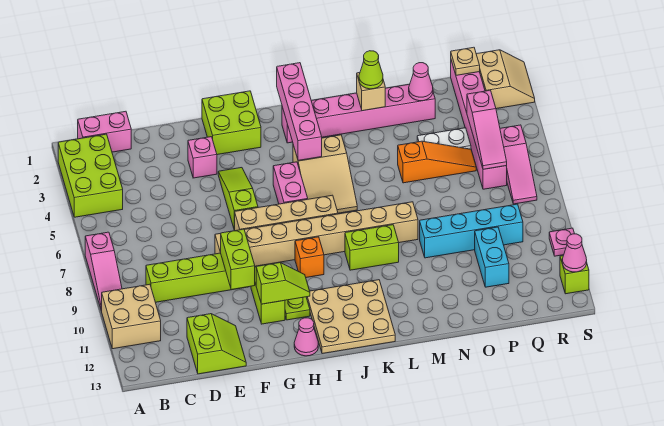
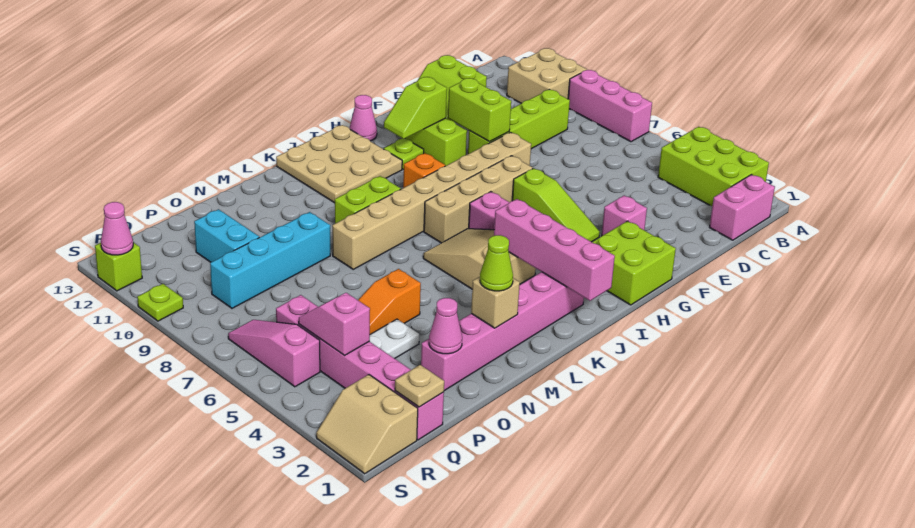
pink slope A7:A9 level 1 top 7 -> pink brick A7:A9 level 1
pink slope Q4:Q6 level 2 top 4 -> pink slope Q4:Q5 level 2 top 4
pink plate S10 level 1 -> lime plate S10 level 1

